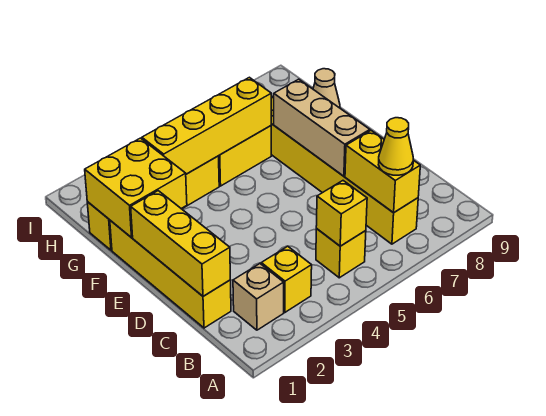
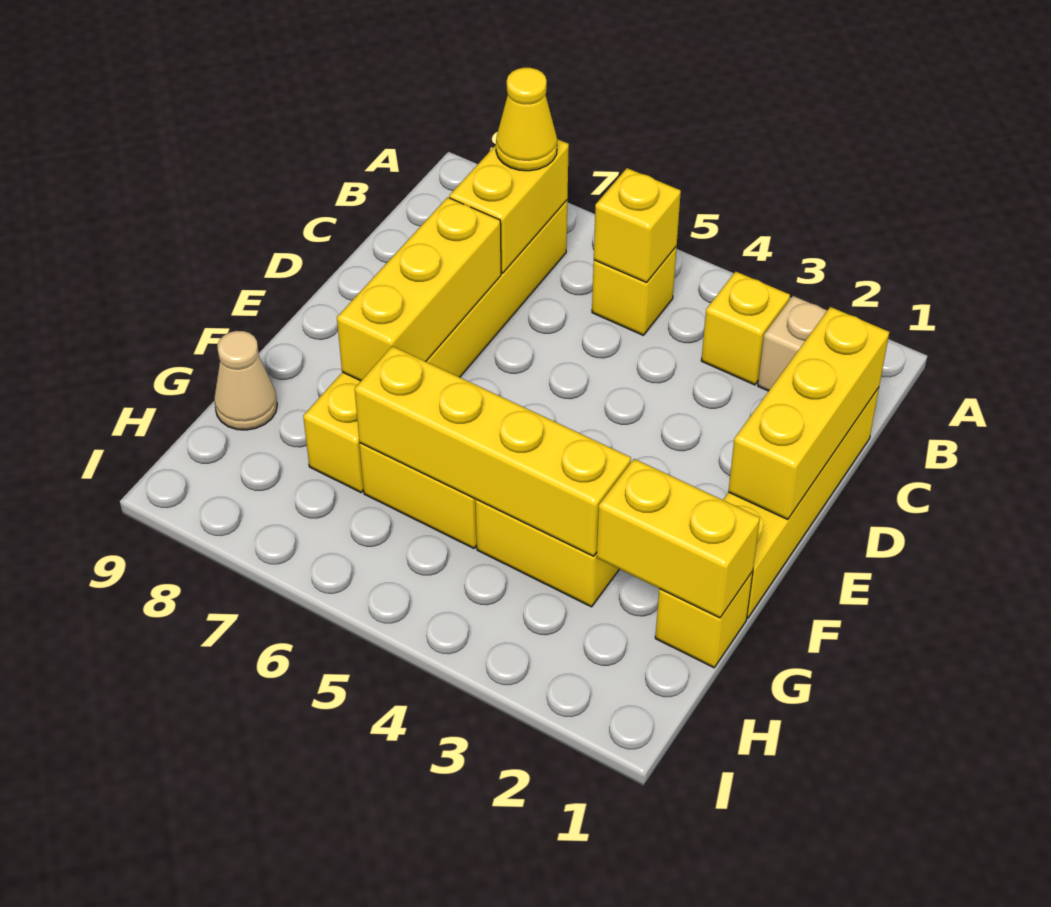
tan brick D7:F7 level 2 -> yellow brick D7:F7 level 2
yellow brick F1:G2 level 2 -> yellow brick G1:G2 level 2

